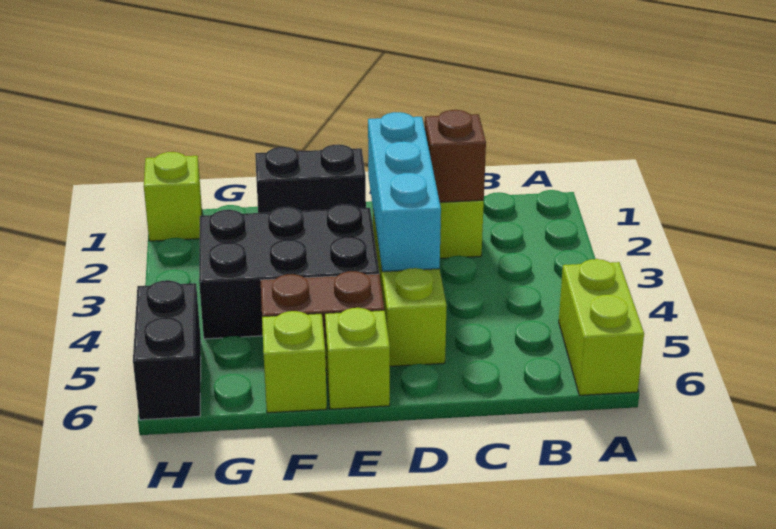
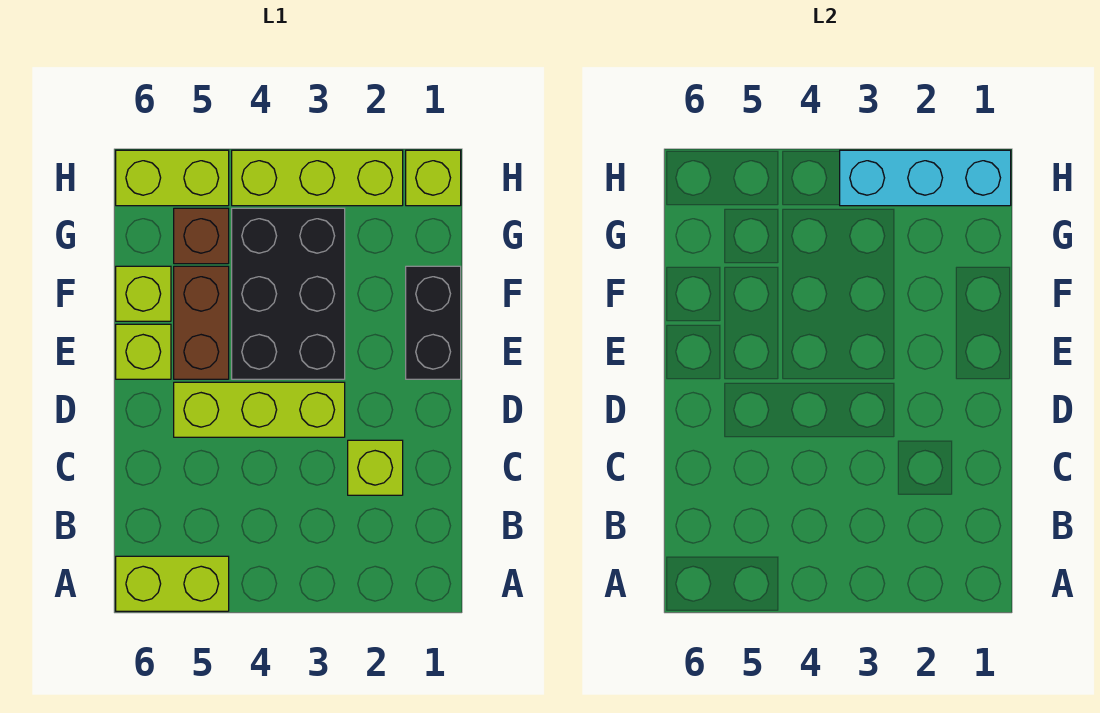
brown brick C2 level 2 -> brown brick G5 level 1
cyan brick D2:D4 level 2 -> cyan brick H1:H3 level 2
none -> lime brick H2:H4 level 1
black brick H5:H6 level 1 -> lime brick H5:H6 level 1

